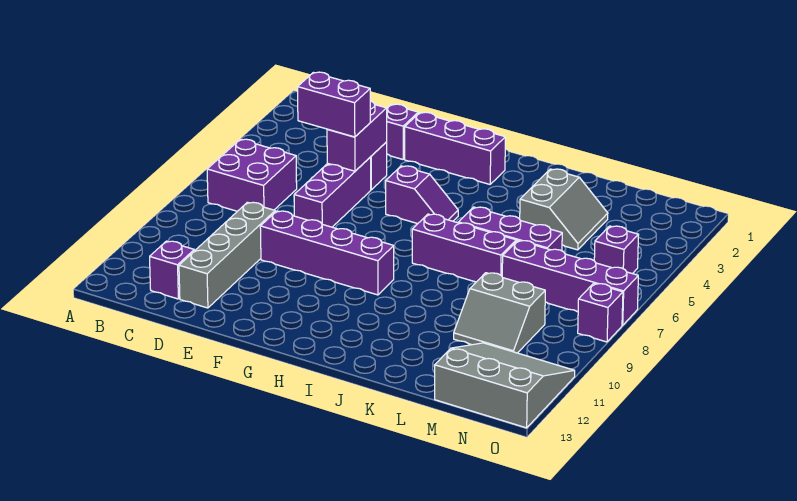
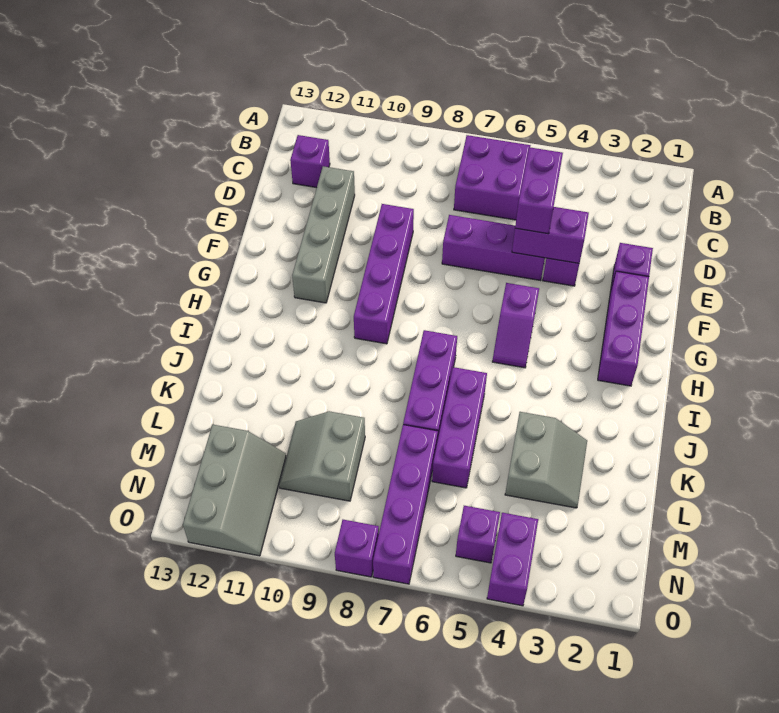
grey brick D9:D12 level 1 -> grey brick D11:G11 level 1
grey slope K3:L4 level 1 top K -> grey slope K3:L4 level 1 top 4
grey slope M11:O13 level 1 top 13 -> grey slope M11:O12 level 1 top 12
none -> purple brick N4:O4 level 1

